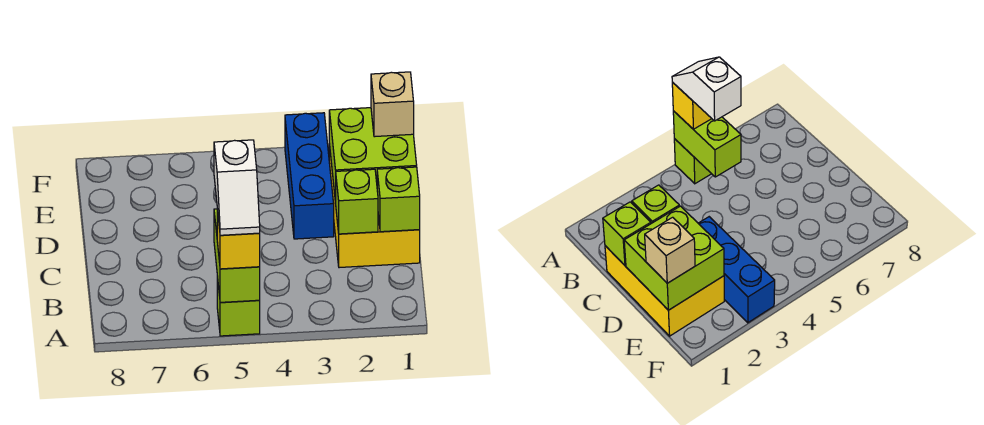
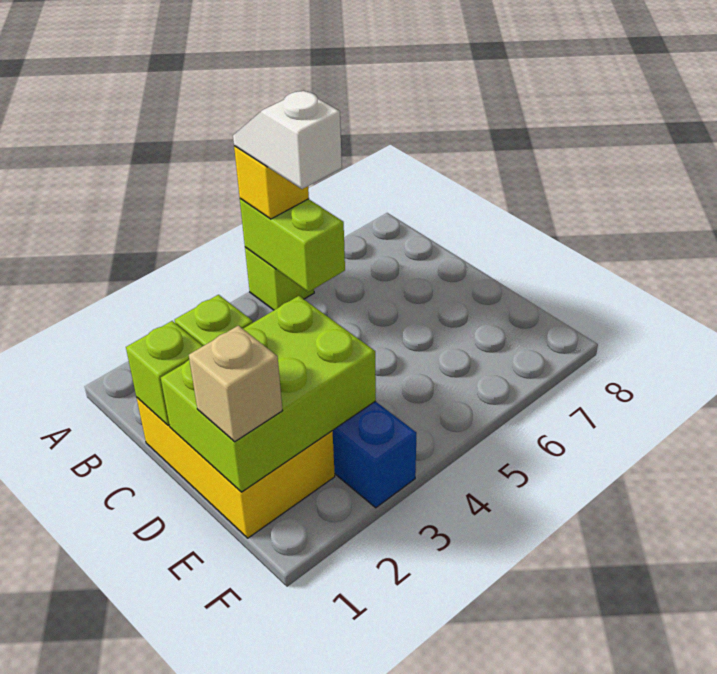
lime brick D1:E2 level 2 -> lime brick D1:E3 level 2

